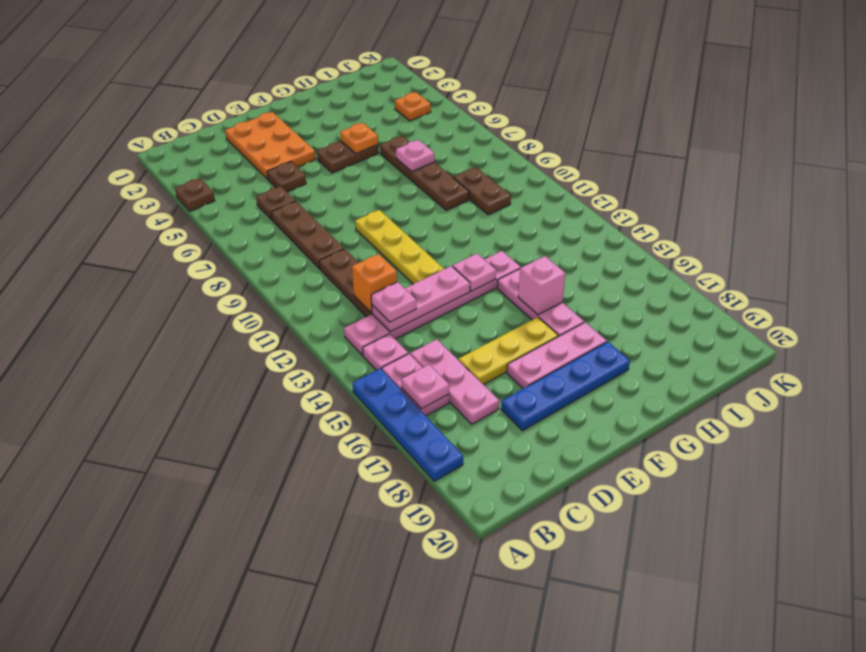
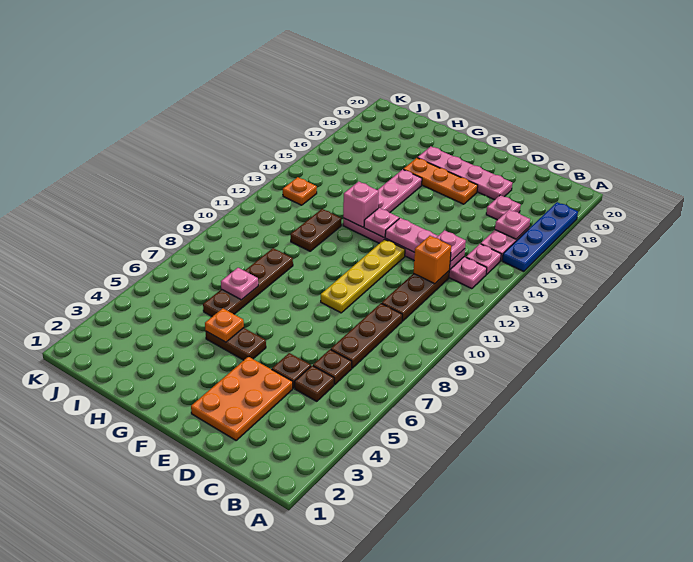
brown plate A4 level 1 -> brown plate C5 level 1
pink plate C15:C17 level 1 -> pink plate C17 level 1
yellow plate D16:F16 level 1 -> none
blue plate D18:G18 level 1 -> pink plate D18:G18 level 1
pink plate E17:G17 level 1 -> orange plate E17:G17 level 1
pink brick G15 level 2 -> pink brick G13 level 2
brown plate I9:I10 level 1 -> brown plate H11:H12 level 1
orange plate J4 level 1 -> orange plate J13 level 1

